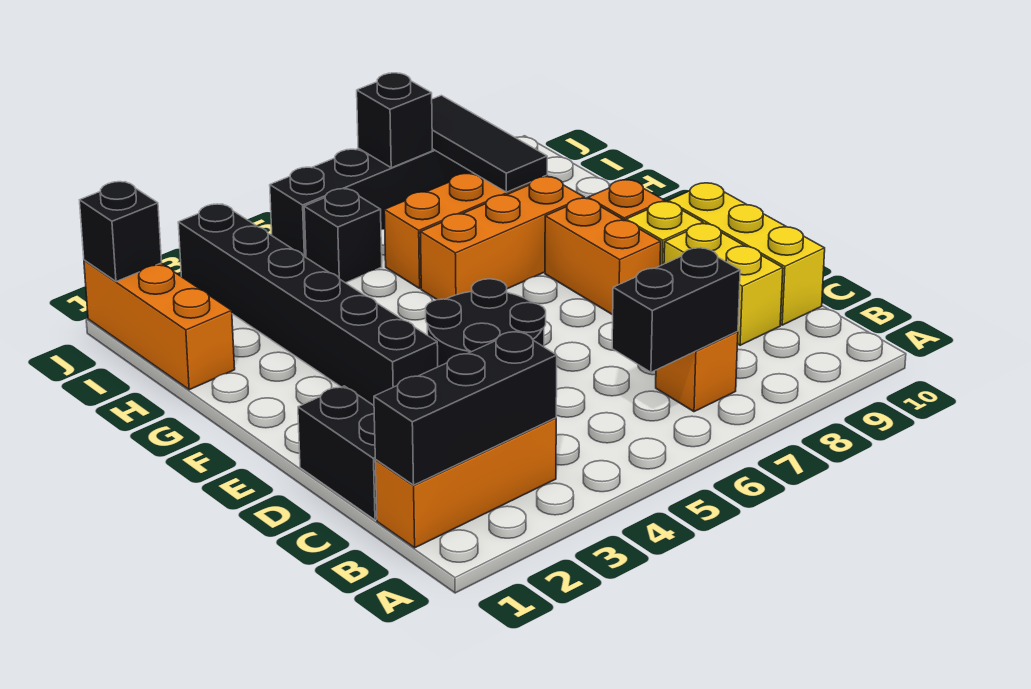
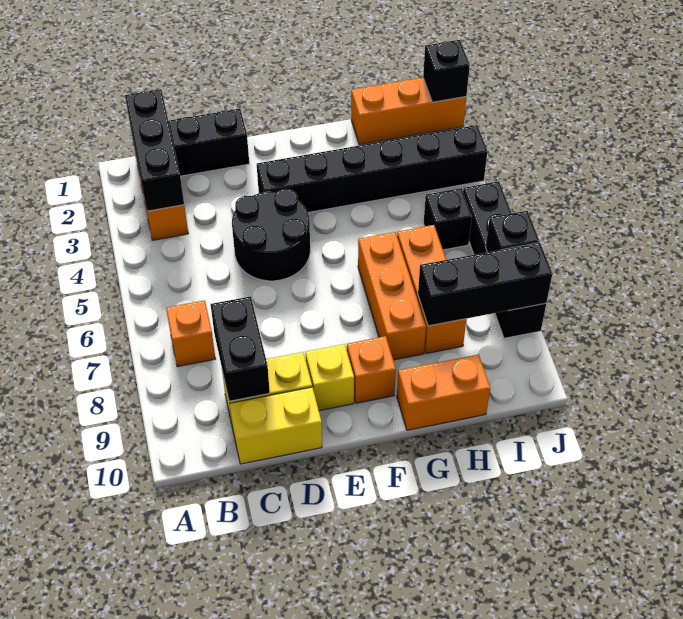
black brick B6:B7 level 2 -> black brick C8:C9 level 2
yellow brick C10:E10 level 1 -> yellow brick C10:D10 level 1
orange brick E8:F8 level 1 -> orange brick G10:H10 level 1
black tile H8:J8 level 2 -> black brick H8:J8 level 2

